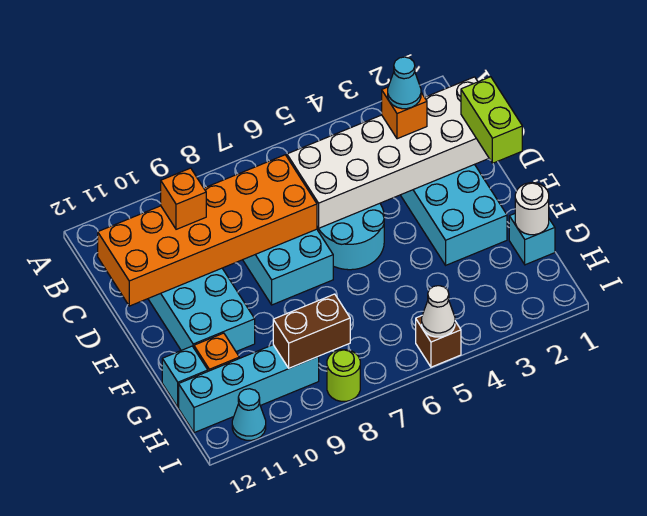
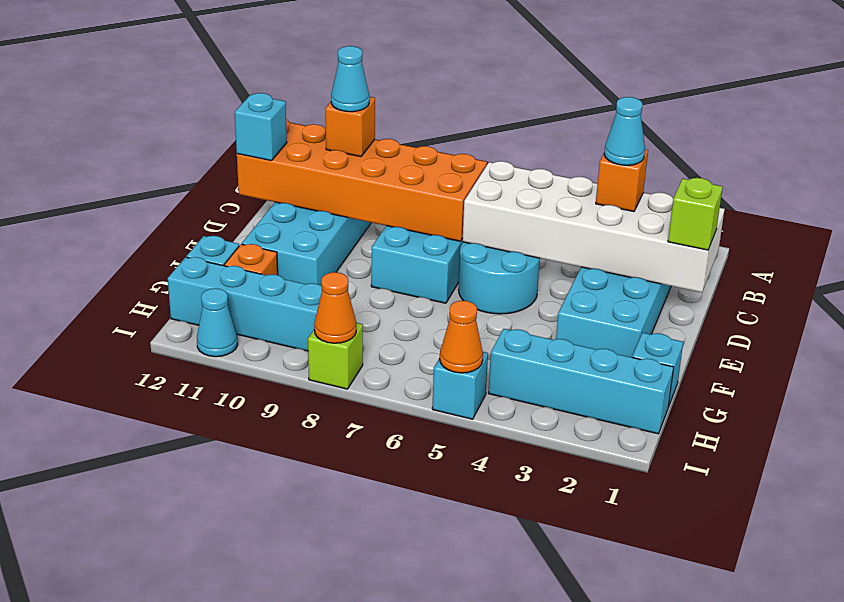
none -> cyan cone C10 level 4
lime brick D1:E1 level 3 -> lime brick D1 level 3
none -> cyan brick D12 level 3
white round brick G1 level 2 -> none
none -> cyan brick H1:H4 level 1
brown brick H8:H9 level 2 -> none
brown brick I5 level 1 -> cyan brick I5 level 1
white cone I5 level 2 -> orange cone I5 level 2
lime round brick I8 level 1 -> lime brick I8 level 1
none -> orange cone I8 level 2

